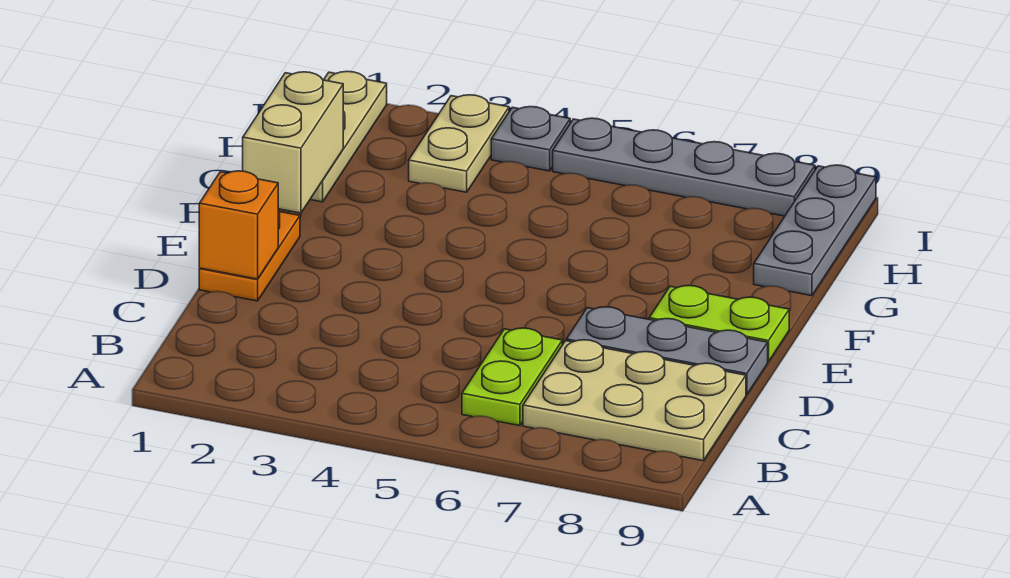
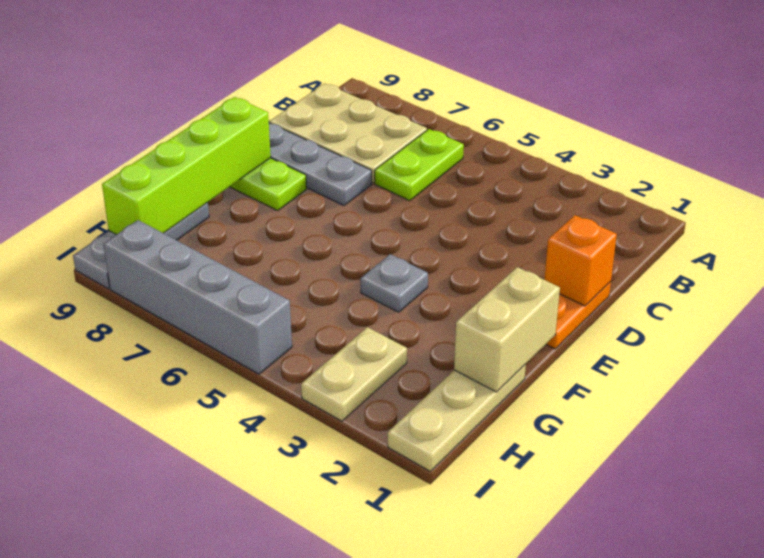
none -> lime brick E9:H9 level 2
grey plate I4 level 1 -> grey plate F4 level 1
grey plate I5:I8 level 1 -> grey brick I5:I8 level 1

